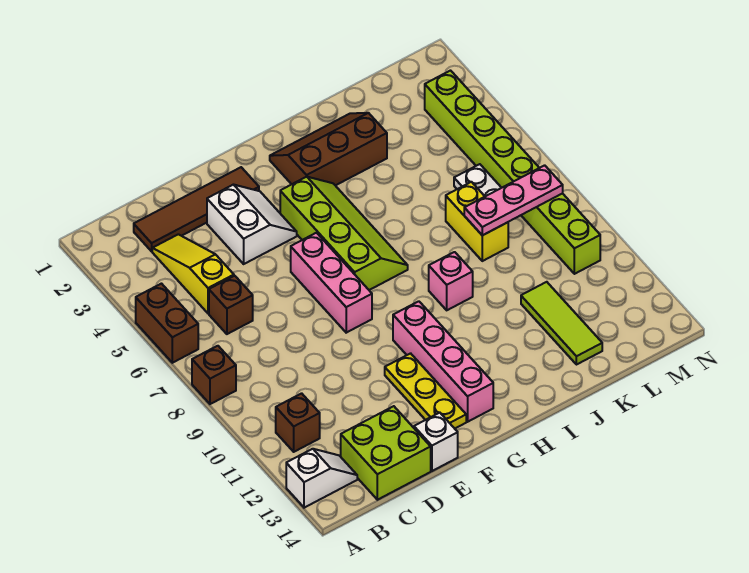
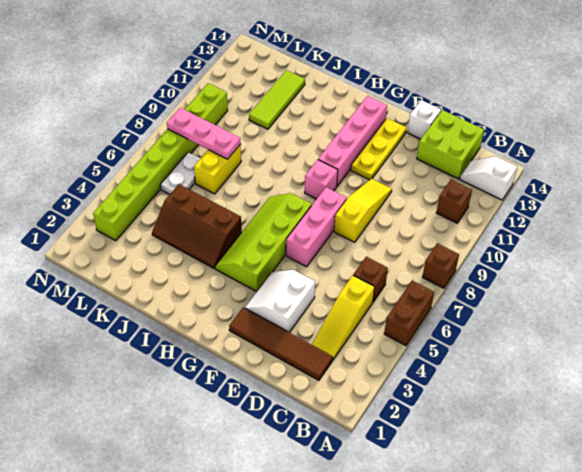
none -> yellow slope E8:E10 level 1 top 8
brown slope H2:J3 level 1 top 3 -> brown slope I4:K5 level 1 top 5
pink brick I9 level 1 -> pink brick G9 level 1

